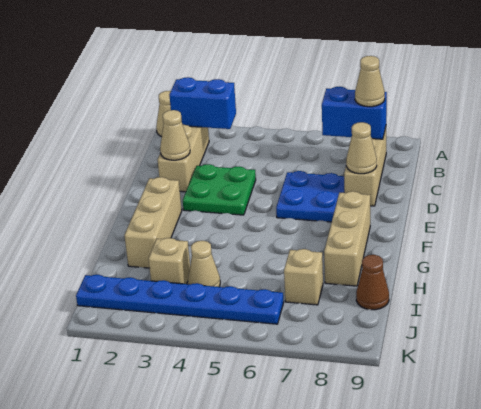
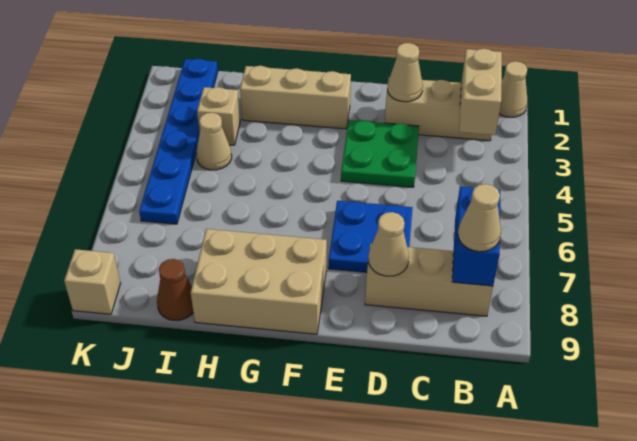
blue brick B2:B3 level 2 -> tan brick B2:B3 level 2
tan brick F8:H8 level 1 -> tan brick F8:H9 level 1
tan brick I7 level 1 -> tan brick K9 level 1

